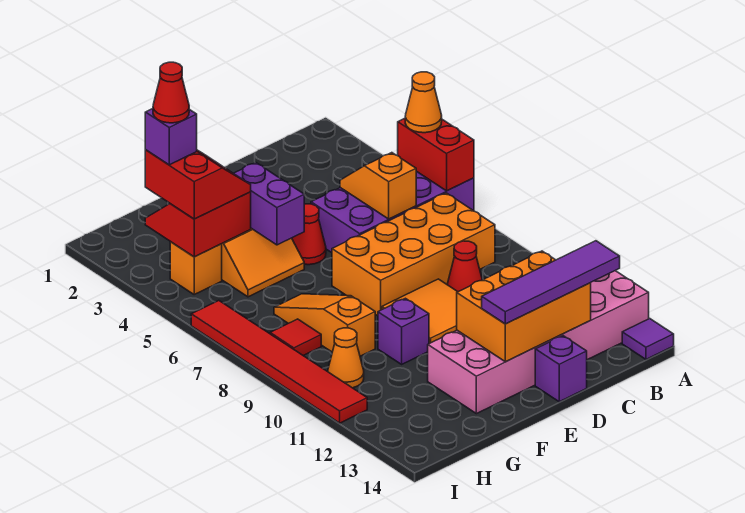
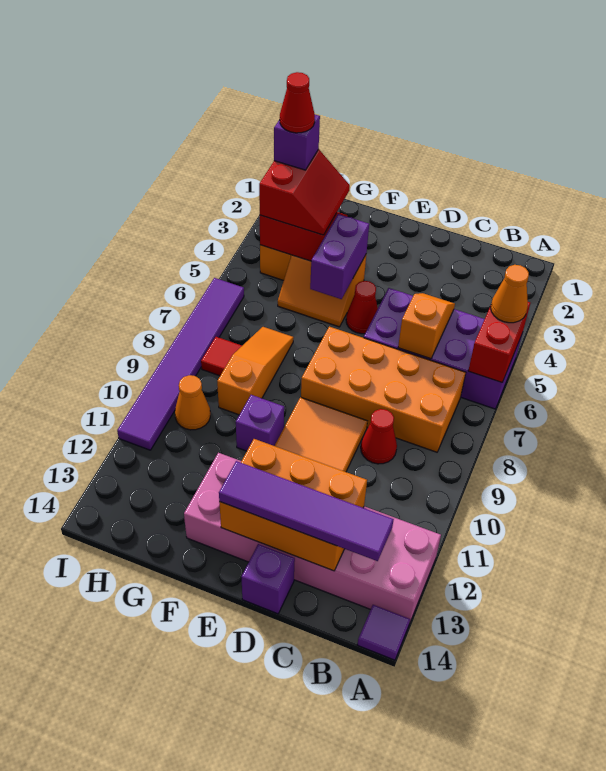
red tile I6:I11 level 1 -> purple tile I6:I11 level 1

